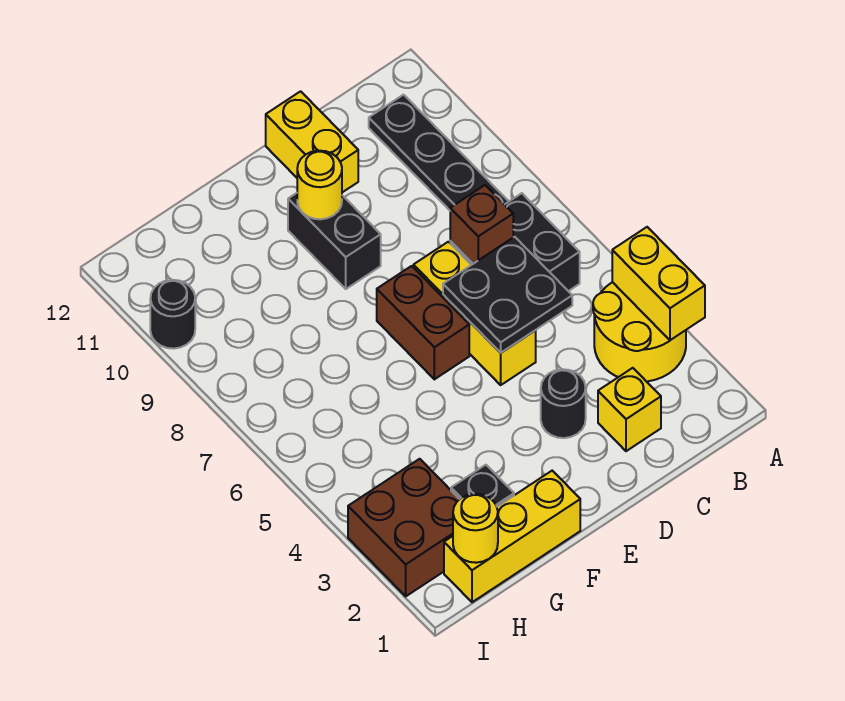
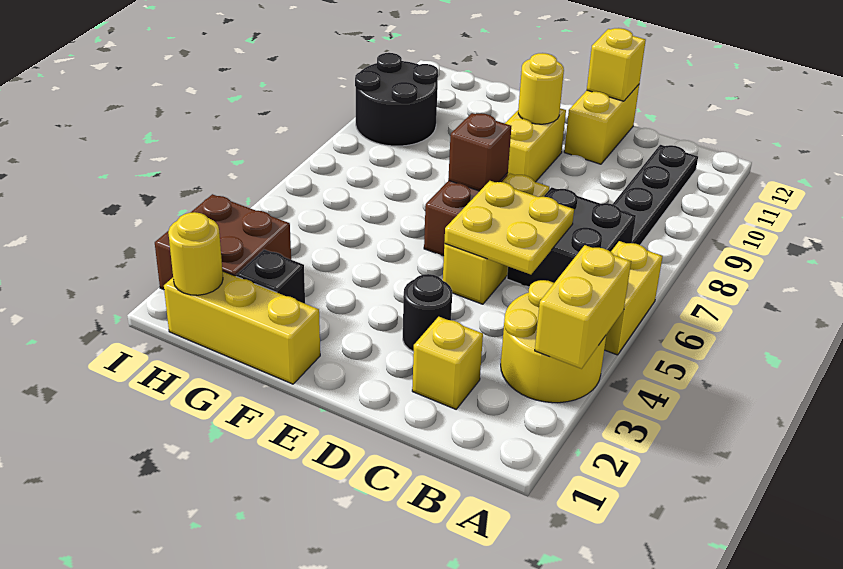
none -> yellow brick A5:A6 level 1
black plate C5:D6 level 2 -> yellow plate C5:D6 level 2
brown brick C7 level 2 -> brown brick E7 level 2
none -> yellow brick D12 level 2
black brick E9:E10 level 1 -> yellow brick E9:E10 level 1
black round brick I10 level 1 -> black round brick H9:I10 level 1

